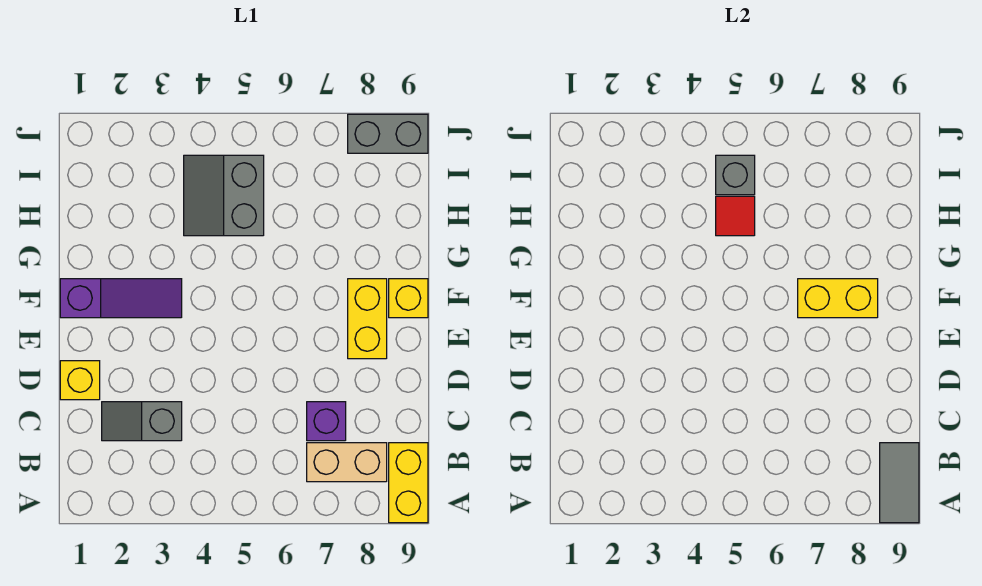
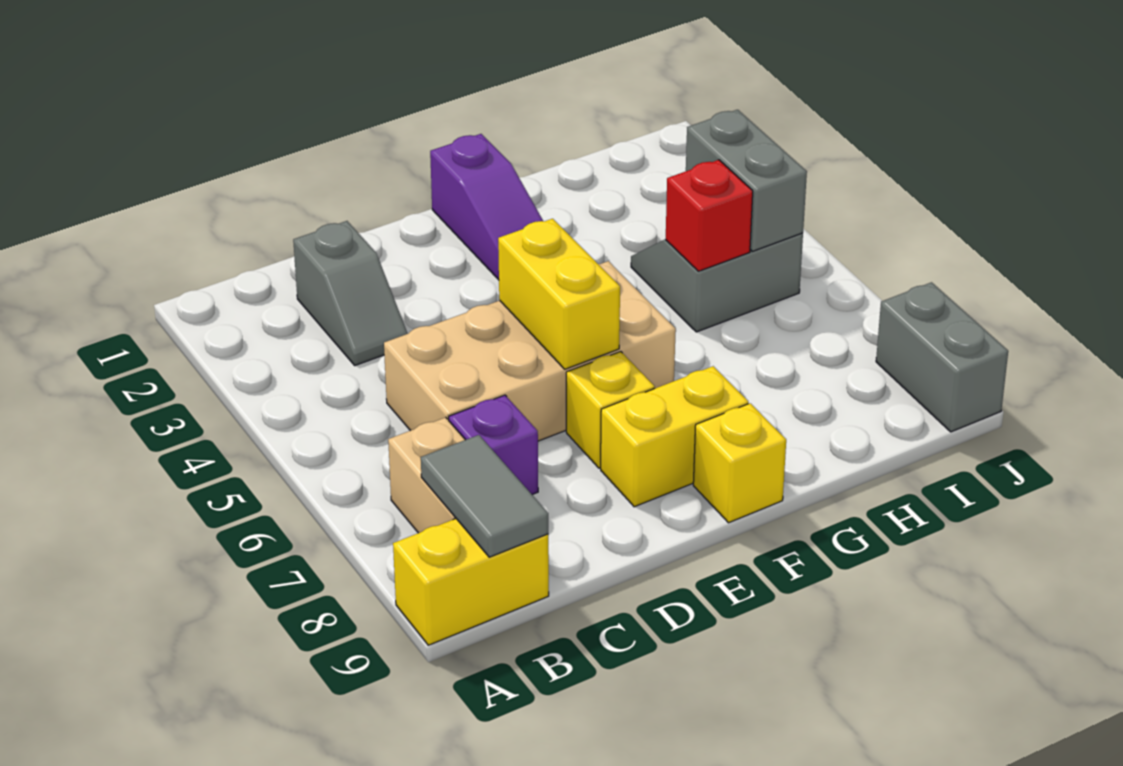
grey tile A9:B9 level 2 -> grey tile B8:B9 level 2
grey slope C2:C3 level 1 top 3 -> grey slope C2:C3 level 1 top 2
none -> tan brick C5:F6 level 1
yellow brick D1 level 1 -> yellow brick E7 level 1
yellow brick F7:F8 level 2 -> yellow brick E5:E6 level 2
red tile H5 level 2 -> red brick H5 level 2
grey brick I5 level 2 -> grey brick I4:I5 level 2

